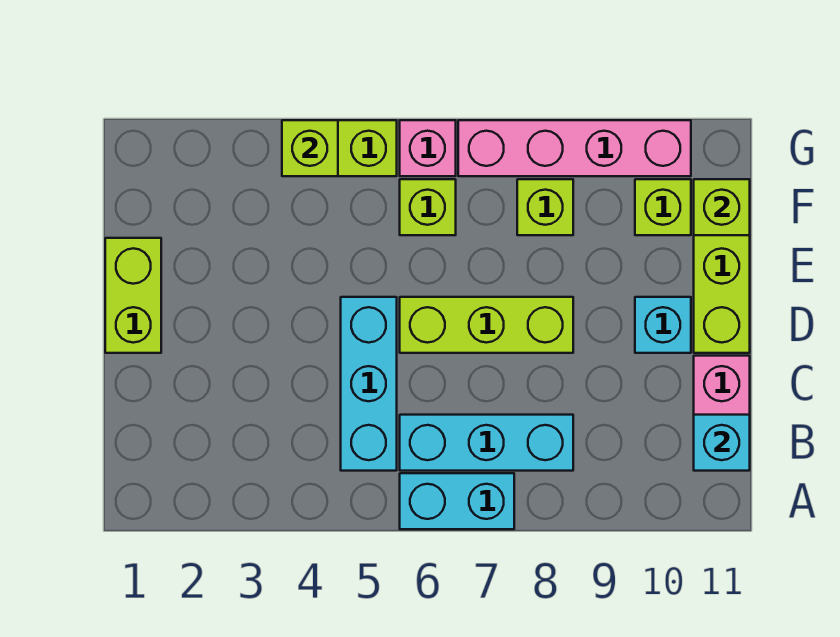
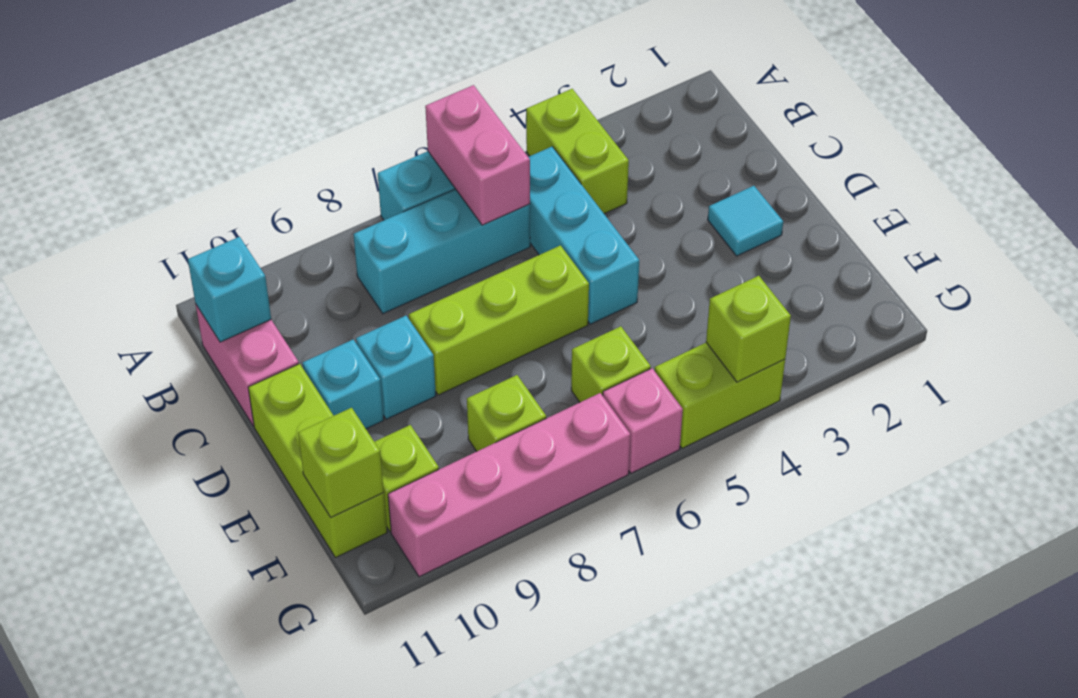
none -> pink brick A6:B6 level 2
lime brick D1:E1 level 1 -> lime brick A4:B4 level 1
none -> cyan tile D2 level 1
none -> cyan brick D9 level 1

